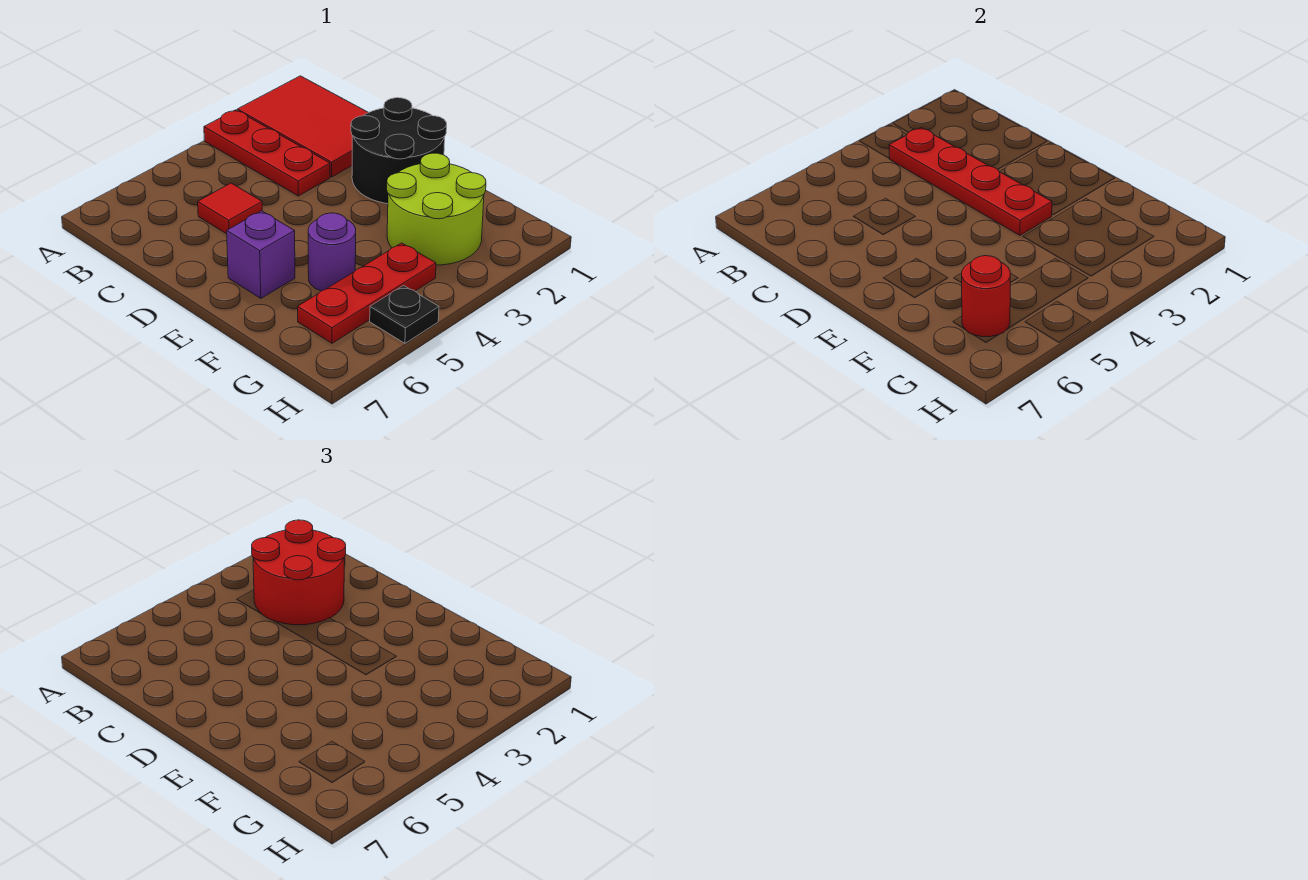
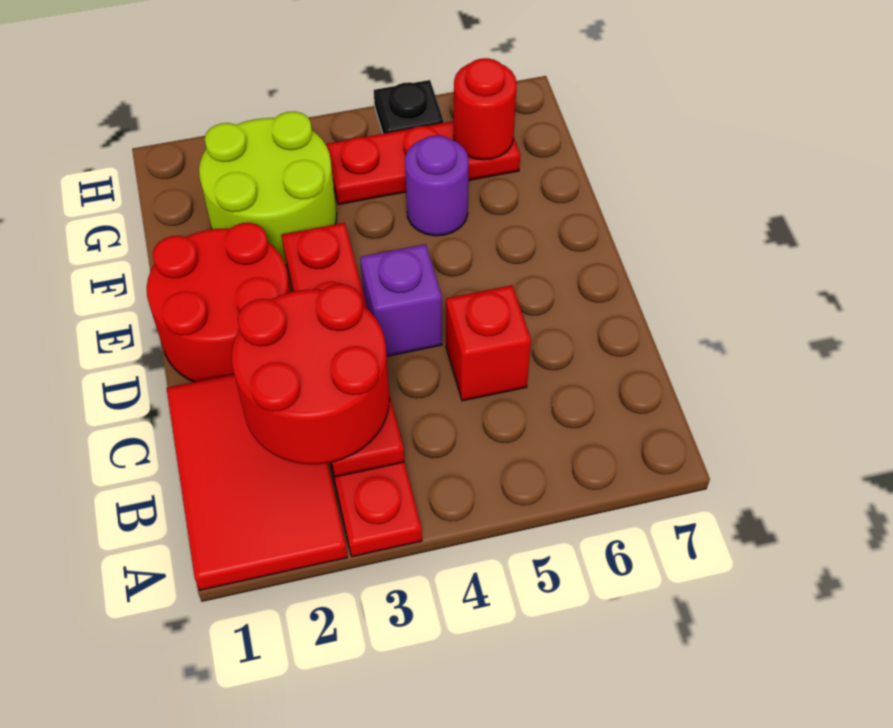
red tile C5 level 1 -> red brick C5 level 1
black round brick D1:E2 level 1 -> red round brick D1:E2 level 1
purple brick E6 level 1 -> purple brick D4 level 1

